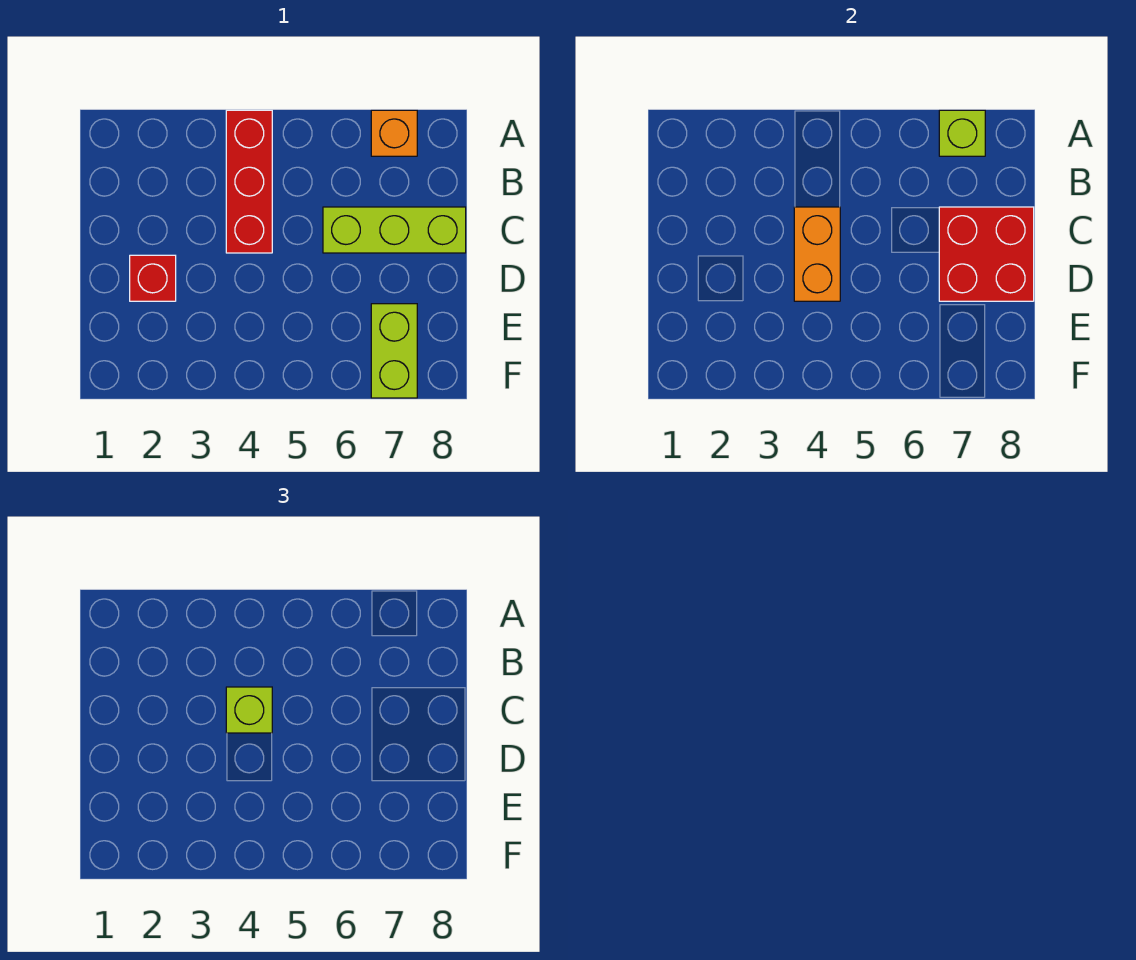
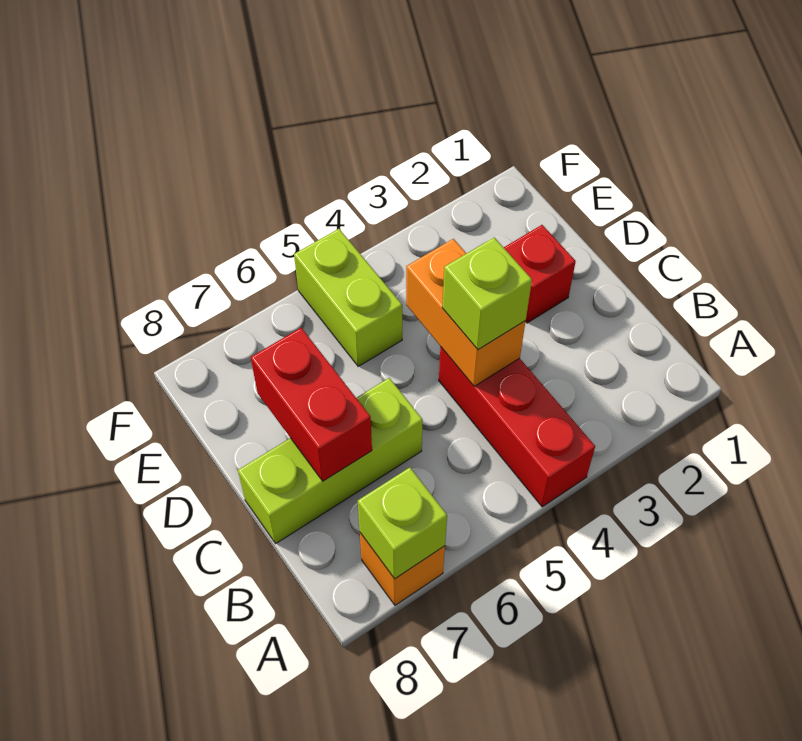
red brick C7:D8 level 2 -> red brick C7:D7 level 2
lime brick E7:F7 level 1 -> lime brick E5:F5 level 1

